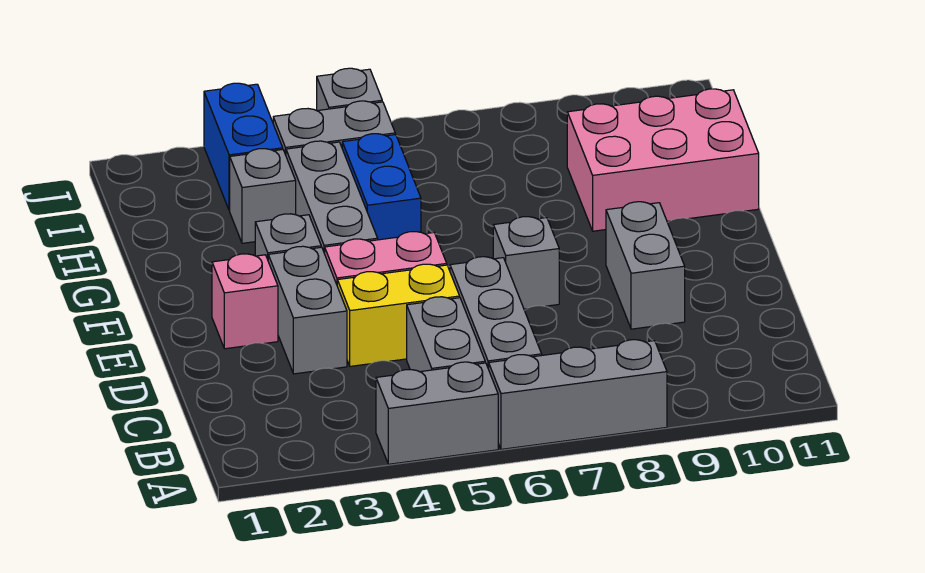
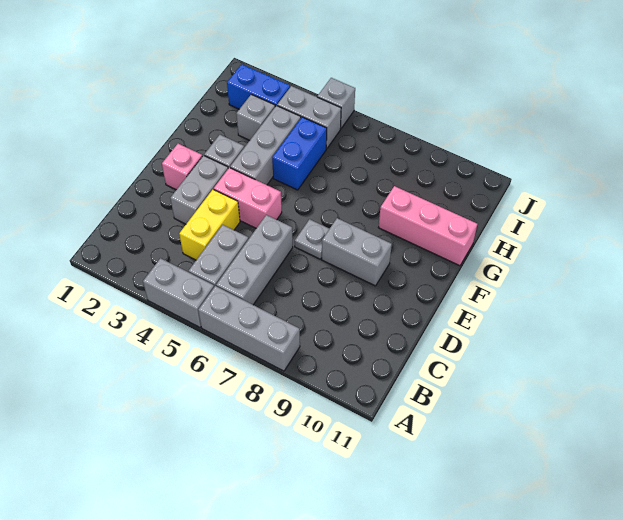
yellow brick D4:D5 level 1 -> yellow brick C4:D4 level 1
grey brick D9:E9 level 1 -> grey brick E8:E9 level 1
grey brick E7 level 1 -> grey plate E7 level 1
pink brick G9:H11 level 1 -> pink brick G9:G11 level 1
blue brick I3:J3 level 1 -> blue brick I2:I3 level 1

